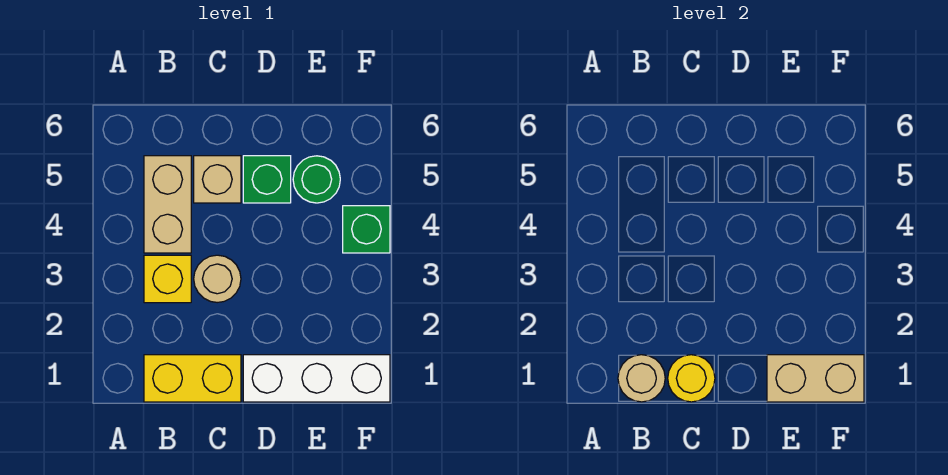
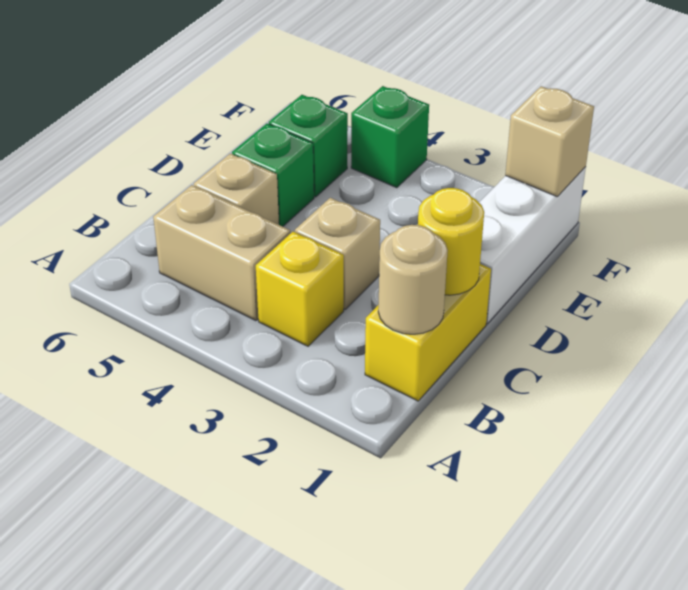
tan round brick C3 level 1 -> tan brick C3 level 1
tan brick E1:F1 level 2 -> tan brick F1 level 2
green round brick E5 level 1 -> green brick E5 level 1

